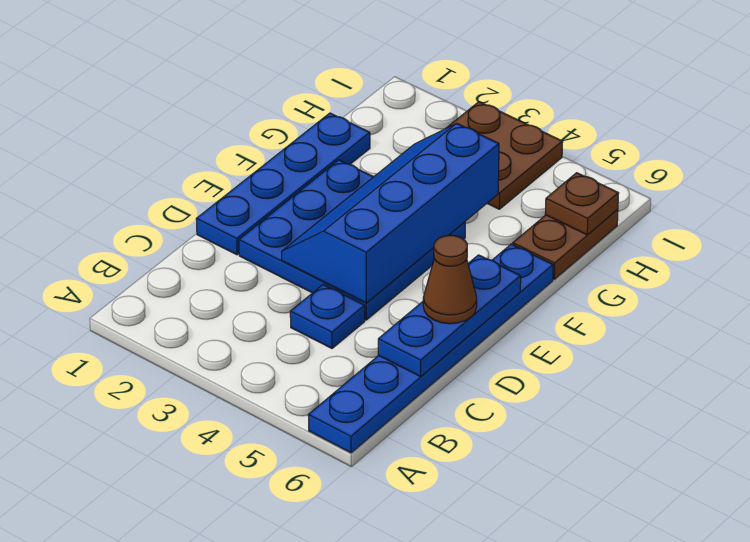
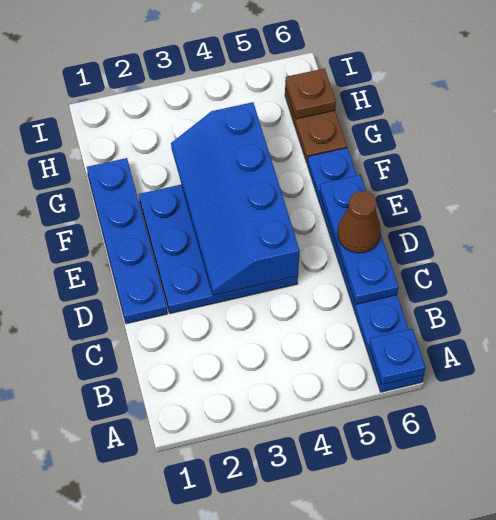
blue plate C4 level 1 -> blue plate A6 level 2
brown plate H3:I4 level 1 -> none

